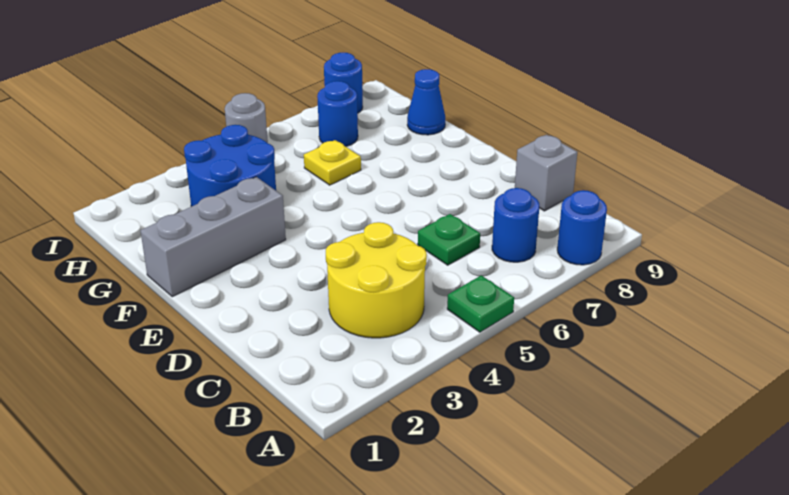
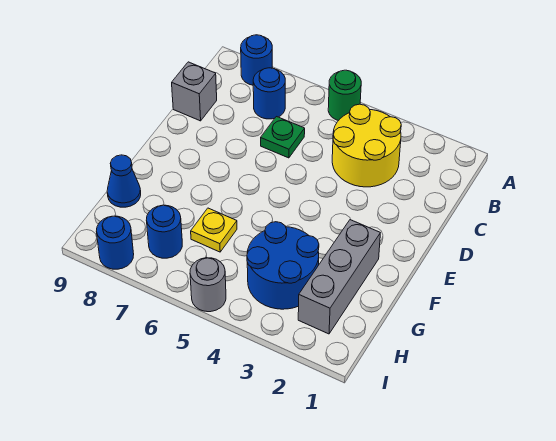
green plate A5 level 1 -> green round brick A5 level 1
grey brick F1:F3 level 1 -> grey brick F2:H2 level 1

